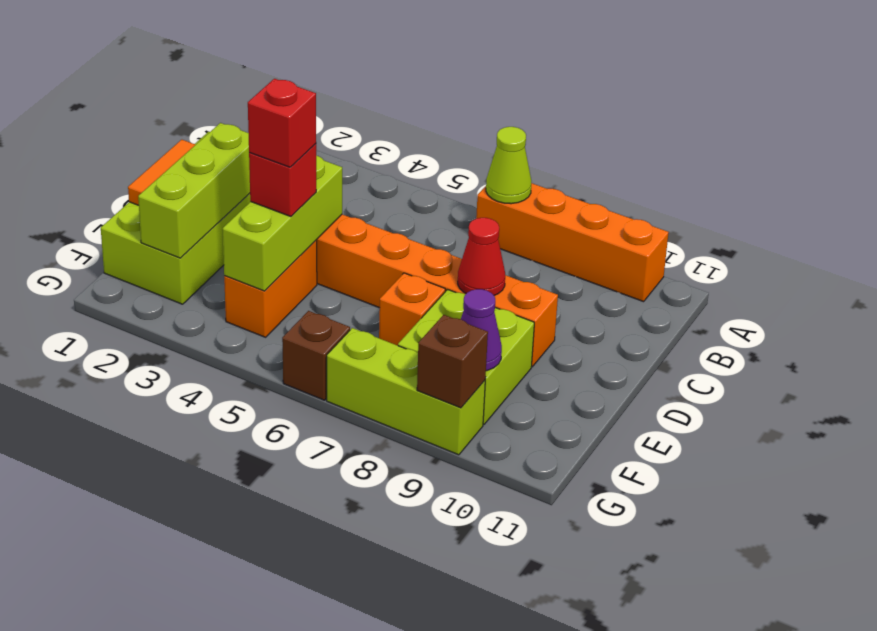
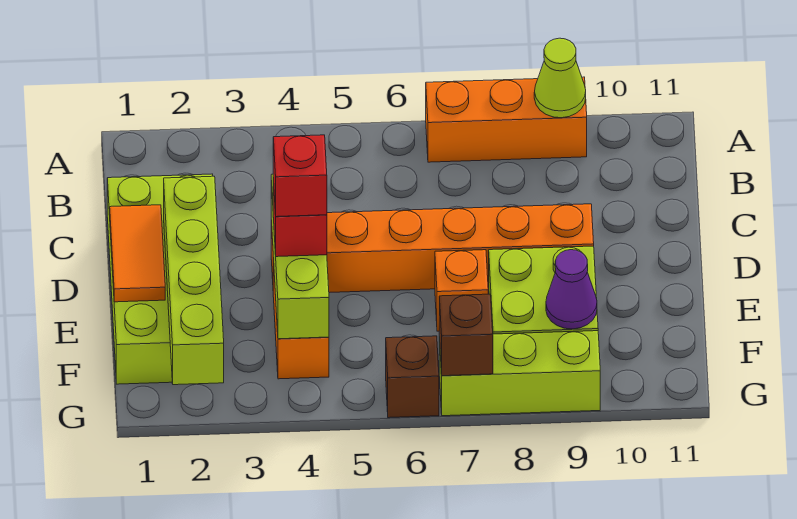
orange brick A7:A10 level 1 -> orange brick A7:A9 level 1
lime cone A7 level 2 -> lime cone A9 level 2
lime brick D2:F2 level 2 -> lime brick D2:G2 level 2
red cone D8 level 2 -> none
brown brick G9 level 2 -> brown brick G7 level 2

